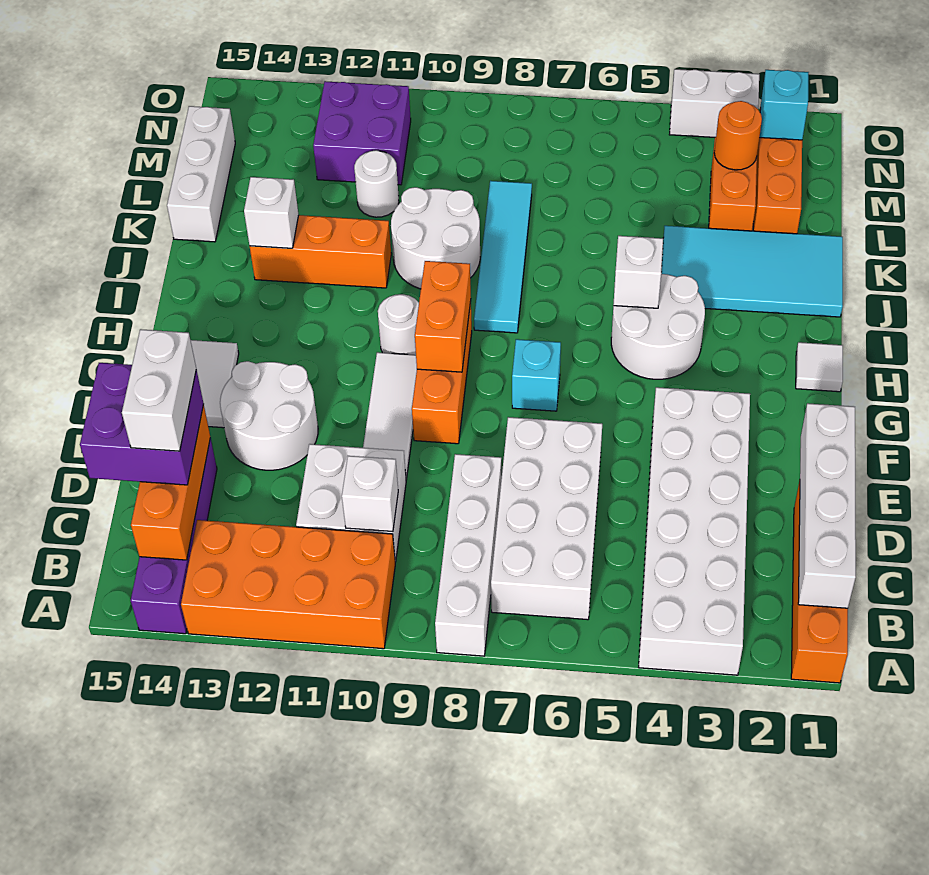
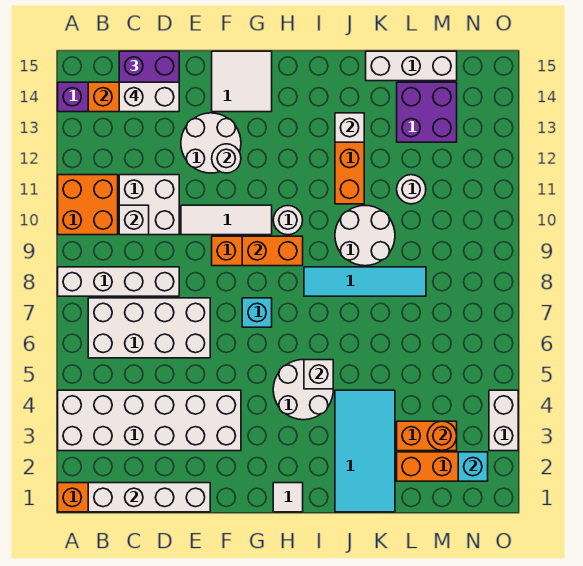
orange brick A10:B13 level 1 -> orange brick A10:B11 level 1
none -> white round brick F12 level 2
purple brick M11:N12 level 1 -> purple brick L13:M14 level 1

